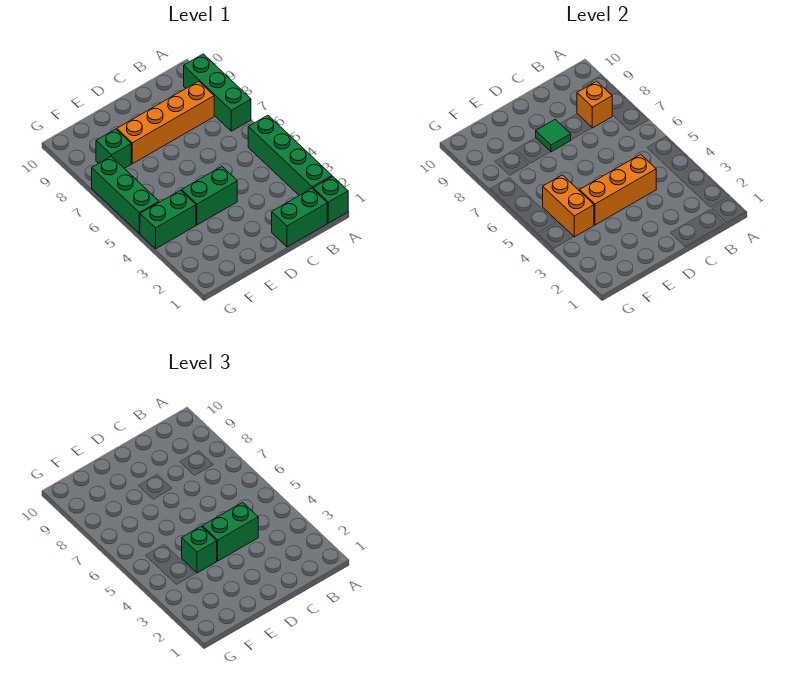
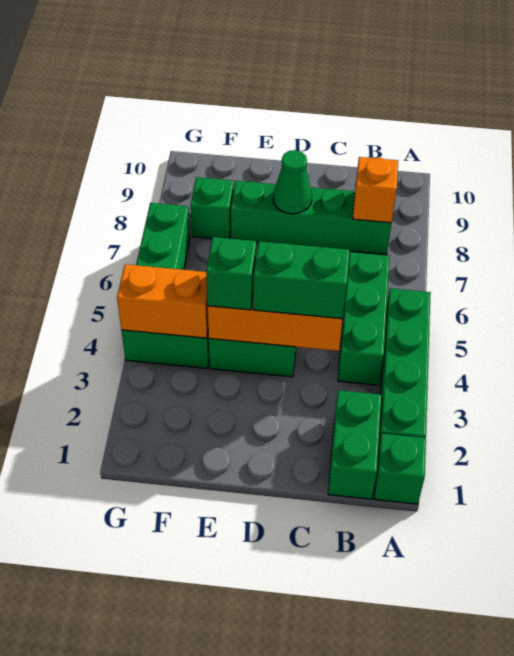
green brick A7:A9 level 1 -> green brick B4:B6 level 1
green brick B1:C1 level 1 -> green brick B1:B2 level 1
orange brick B8:E8 level 1 -> green brick B8:E8 level 1
green tile D8 level 2 -> green cone D8 level 2
orange brick F4:F5 level 2 -> orange brick F4:G4 level 2

